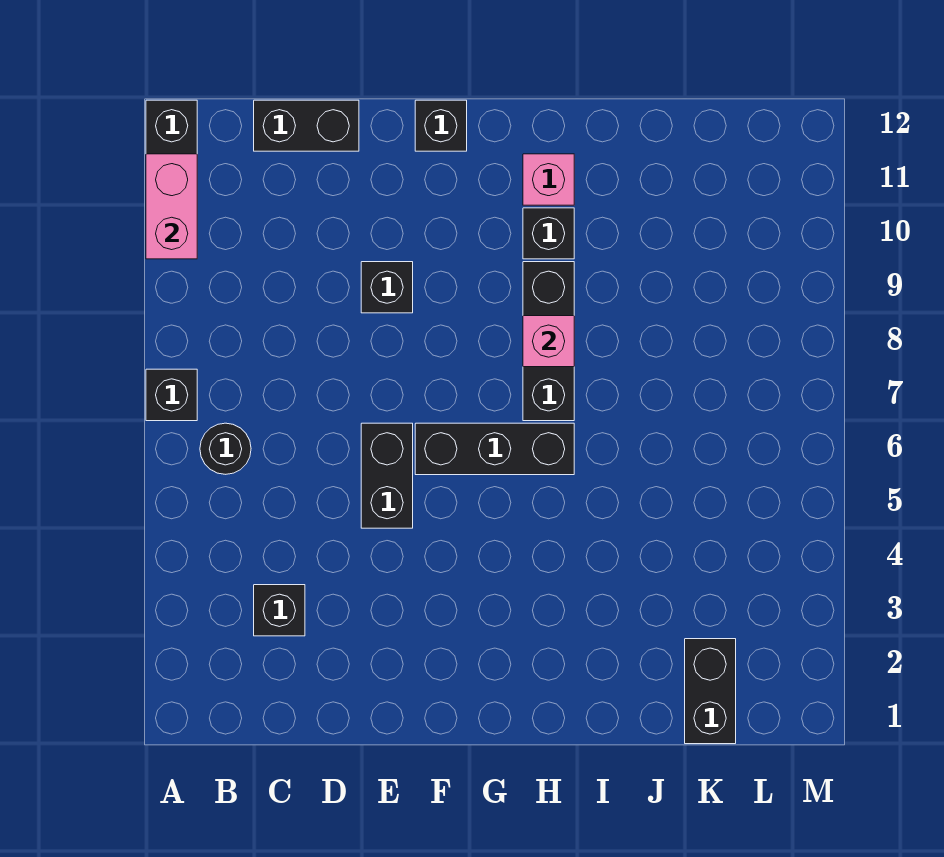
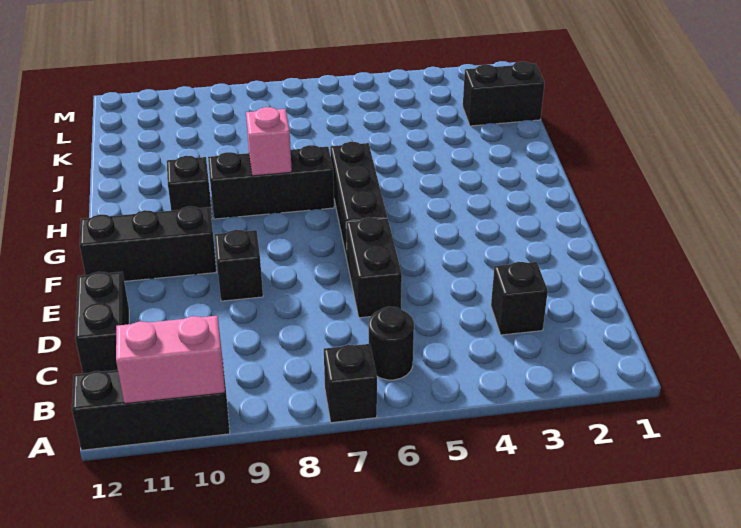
black brick E5:E6 level 1 -> black brick D6:E6 level 1
black brick F12 level 1 -> black brick F10:F12 level 1
pink brick H11 level 1 -> none

